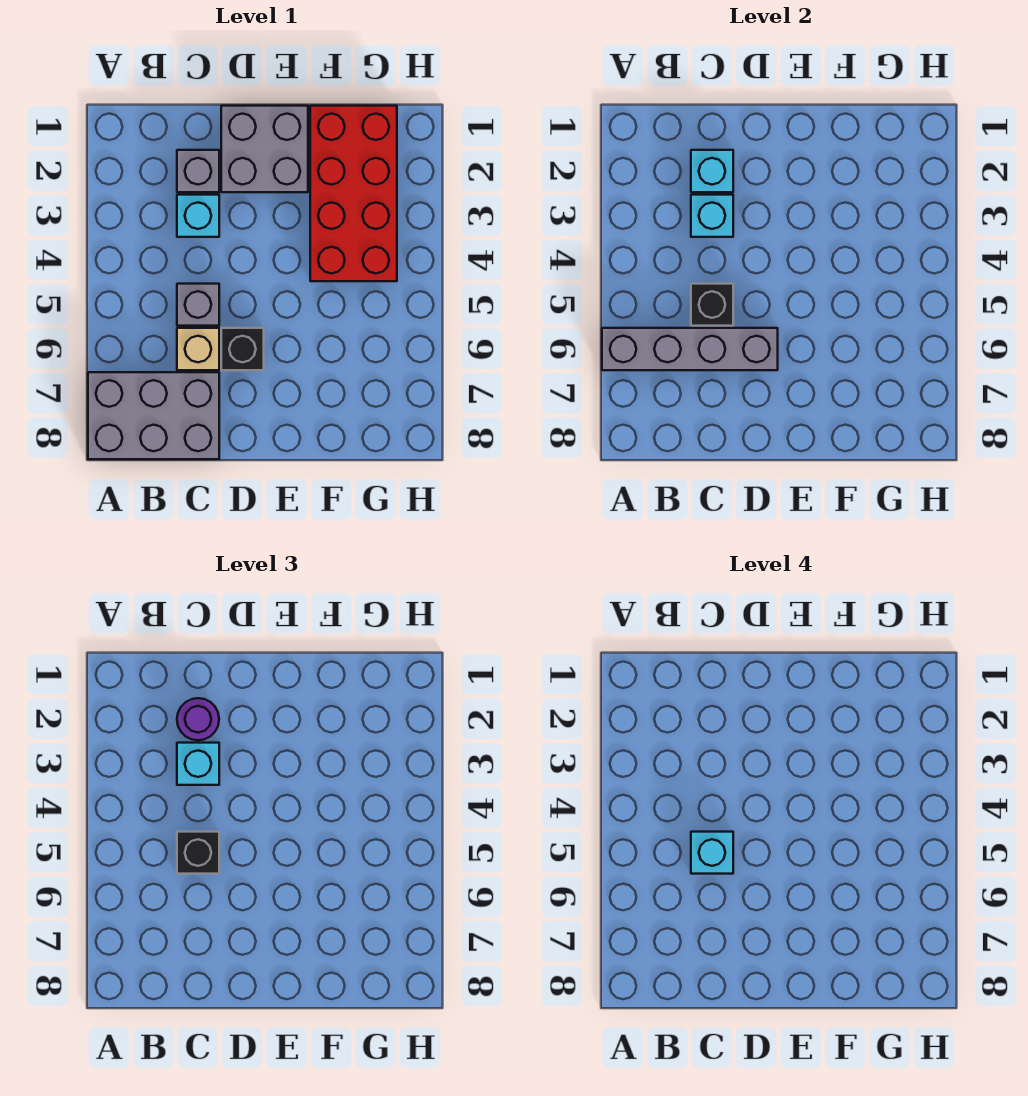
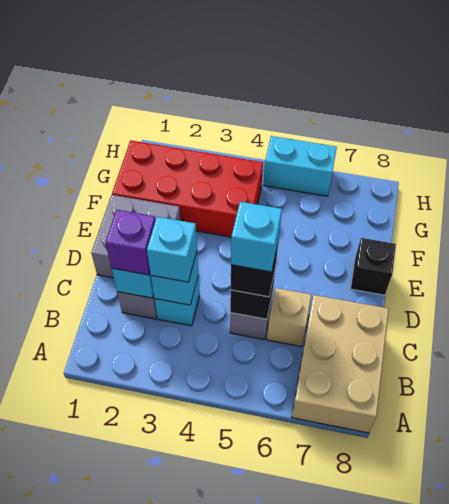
grey brick A6:D6 level 2 -> none
grey brick A7:C8 level 1 -> tan brick A7:C8 level 1
purple round brick C2 level 3 -> purple brick C2 level 3
black brick D6 level 1 -> black brick E8 level 1
none -> cyan brick H5:H6 level 1

